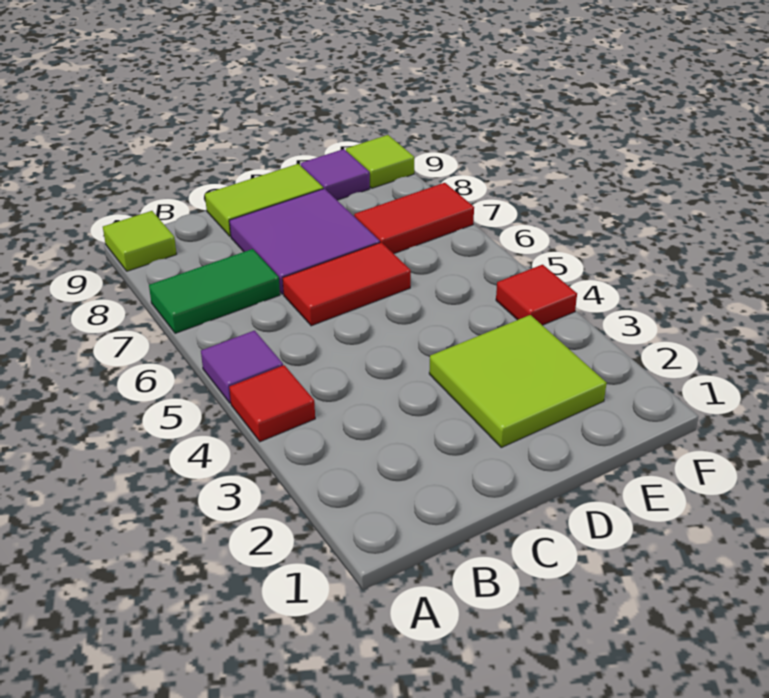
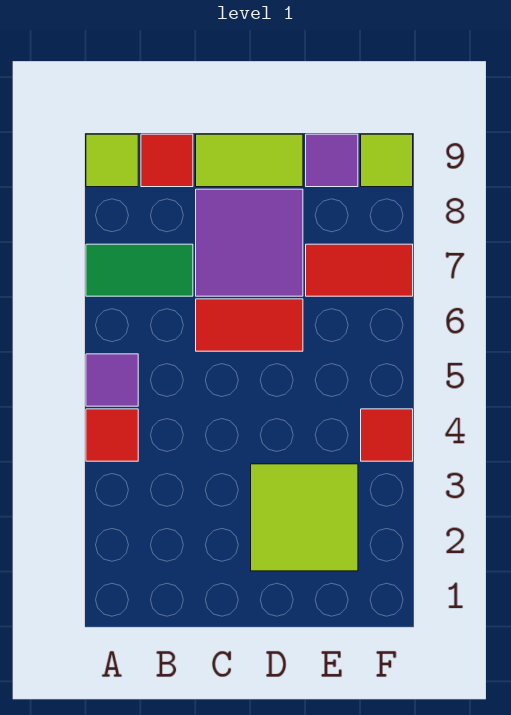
none -> red tile B9 level 1

